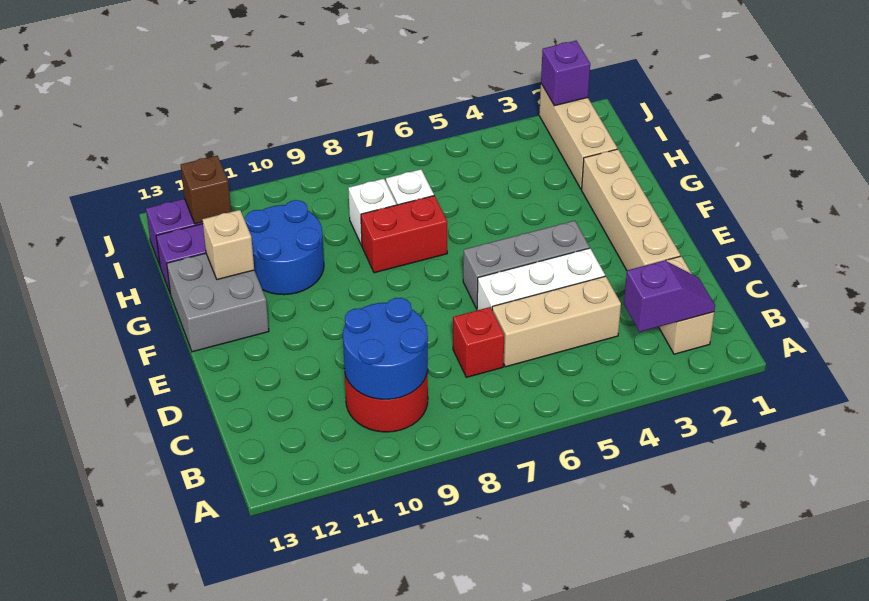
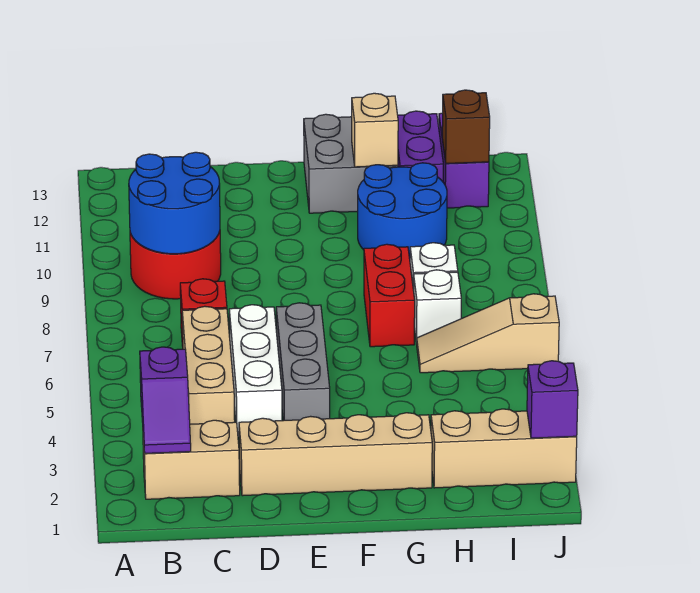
none -> tan slope H6:J6 level 1 top J

